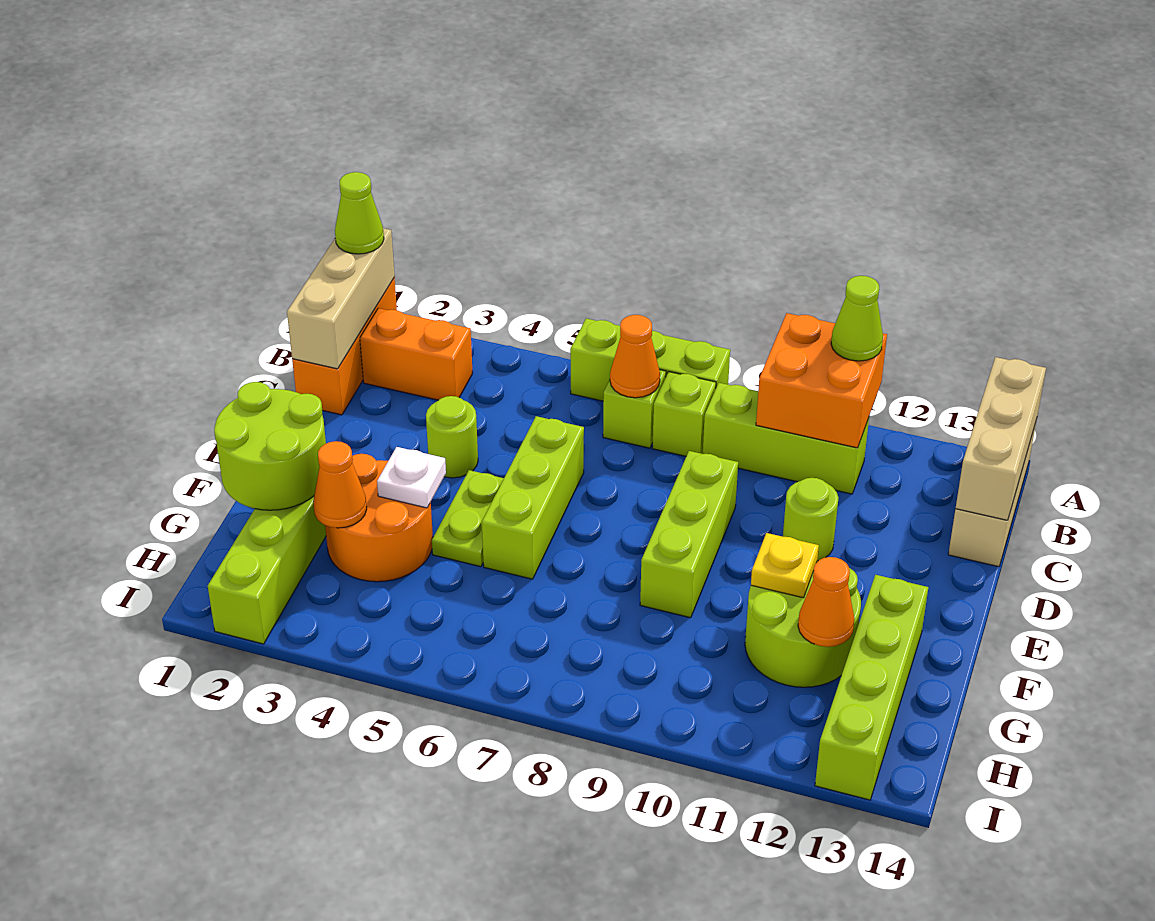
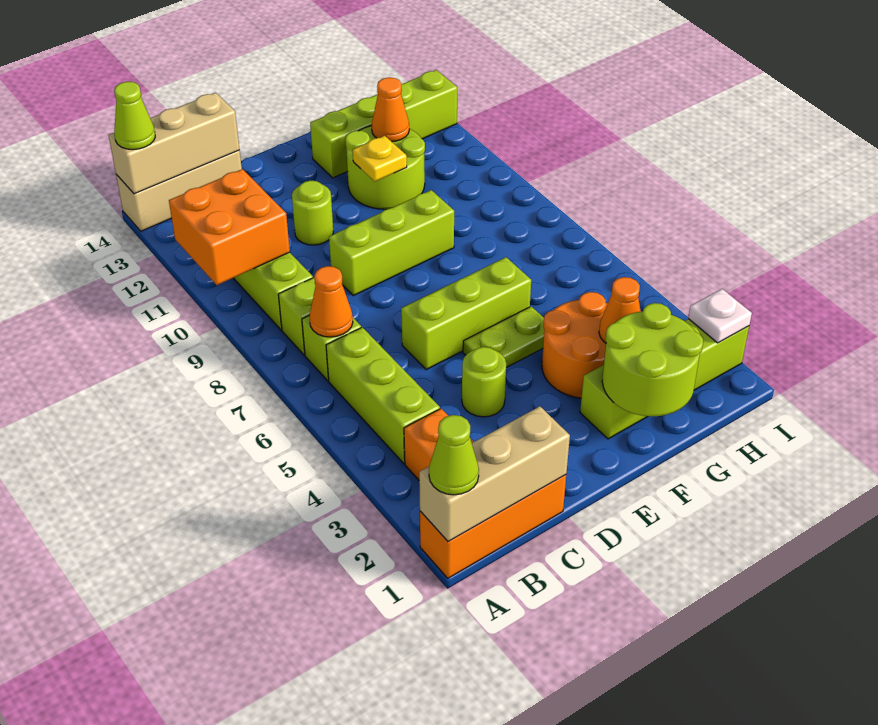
lime brick A6:A8 level 1 -> lime brick B4:B6 level 1
lime cone A11 level 3 -> lime cone A14 level 3
white plate F4 level 2 -> white plate I2 level 2

